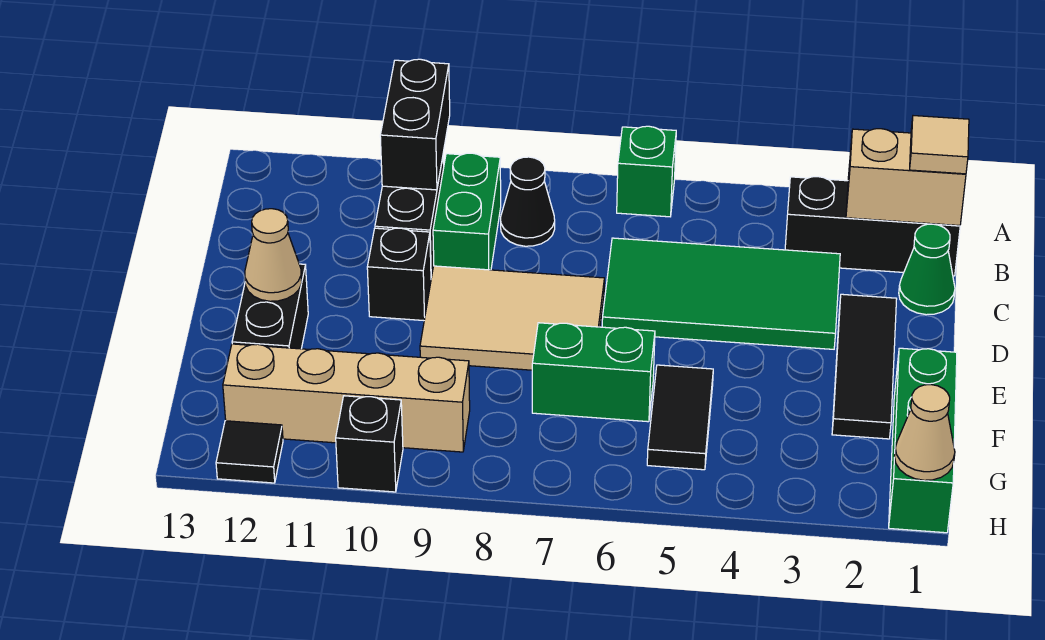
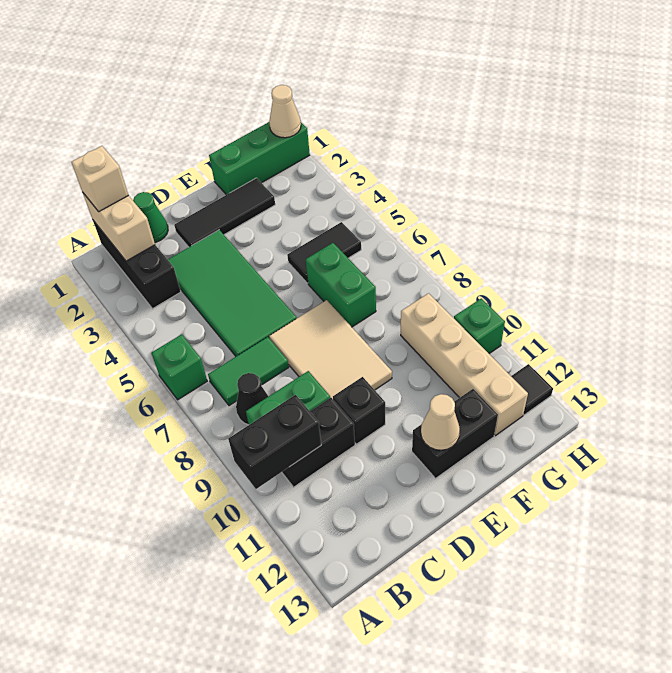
tan tile B1 level 3 -> tan brick B1 level 3
none -> green tile B7:C7 level 1
black brick H10 level 1 -> green brick H10 level 1

